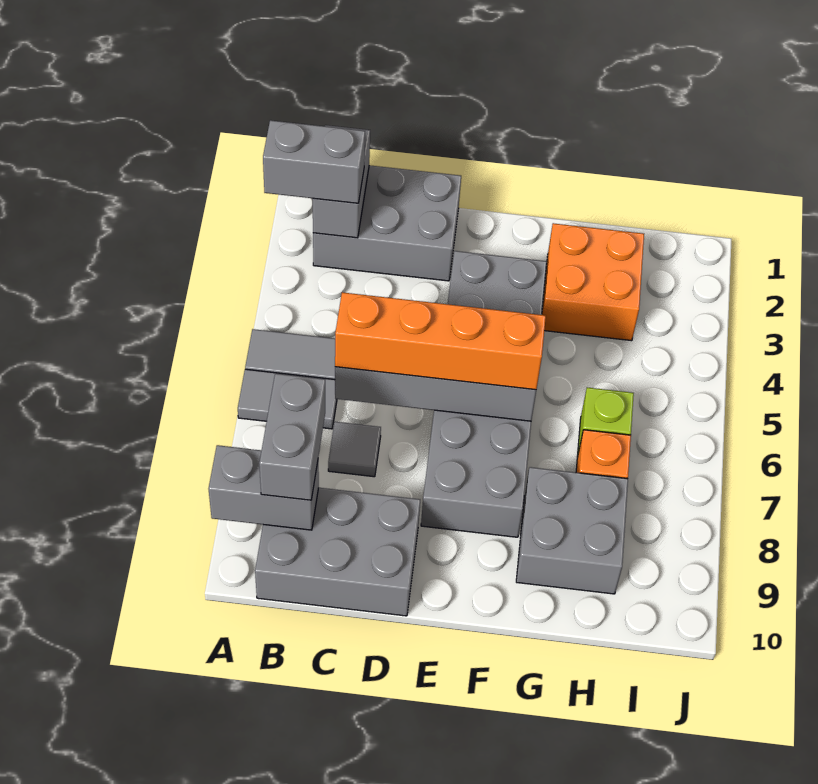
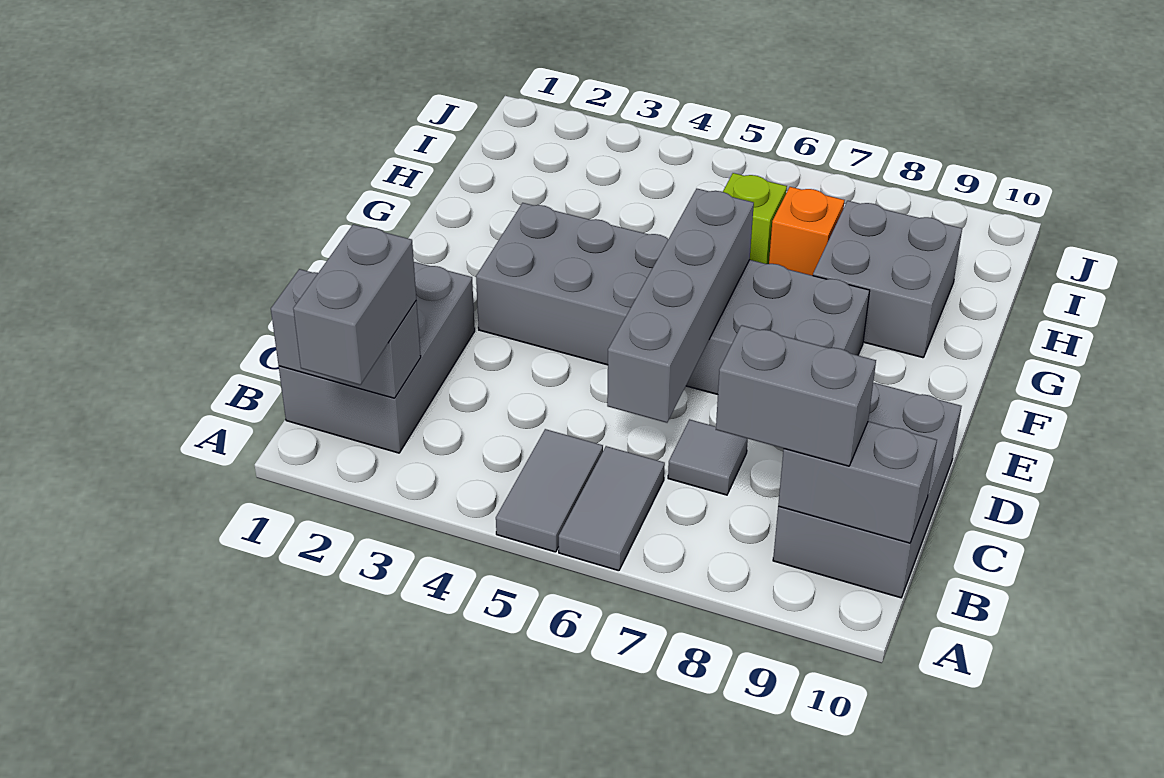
grey brick A9:B9 level 2 -> grey brick B9:B10 level 2
orange brick C6:F6 level 3 -> none
orange brick G2:H3 level 1 -> none

